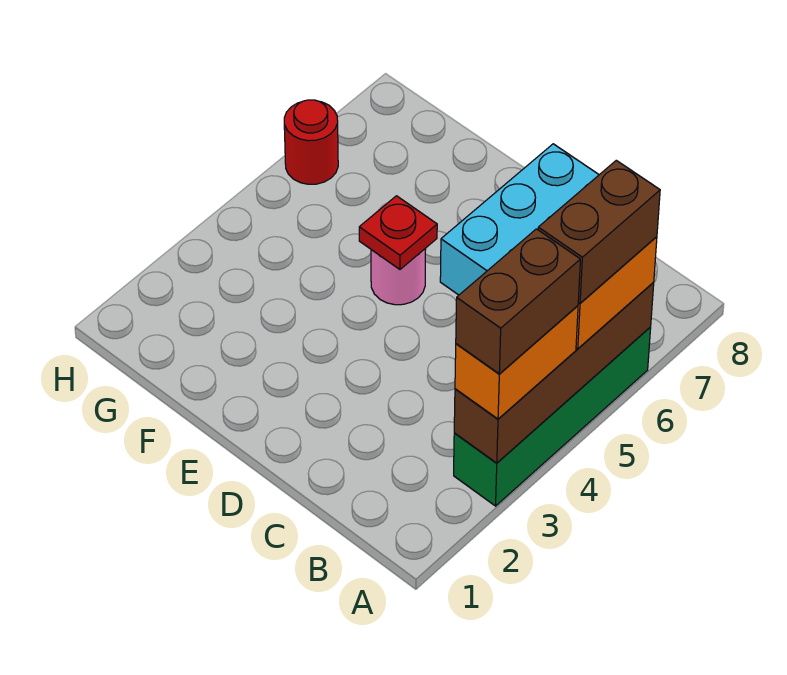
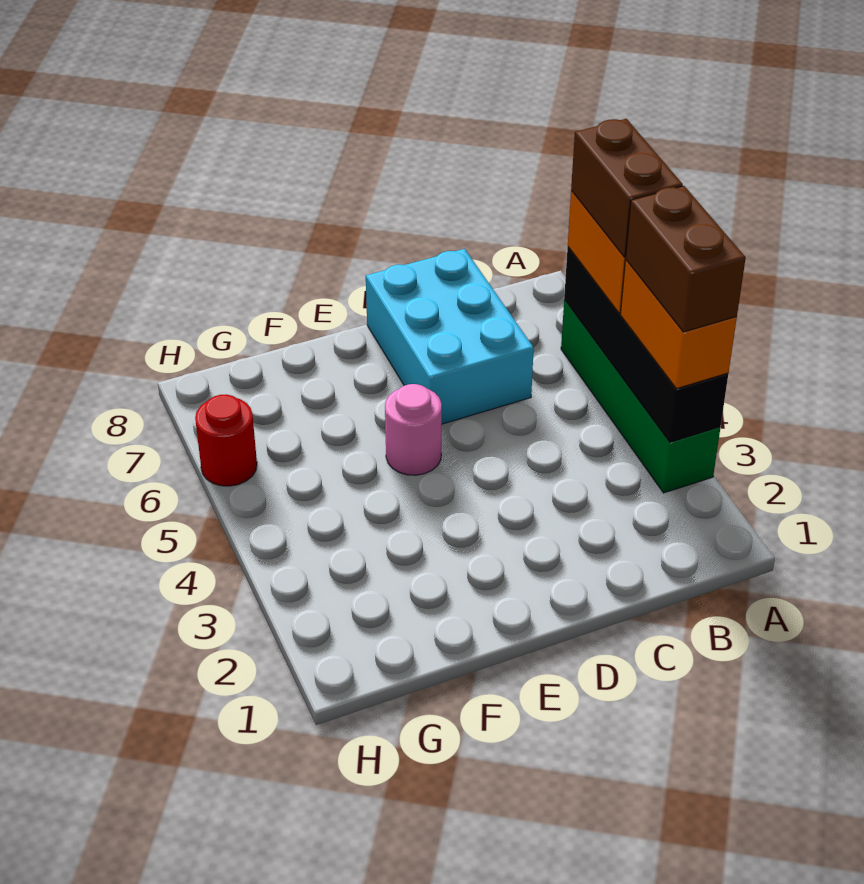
brown brick A3:A6 level 2 -> black brick A3:A6 level 2
red plate E5 level 2 -> none

